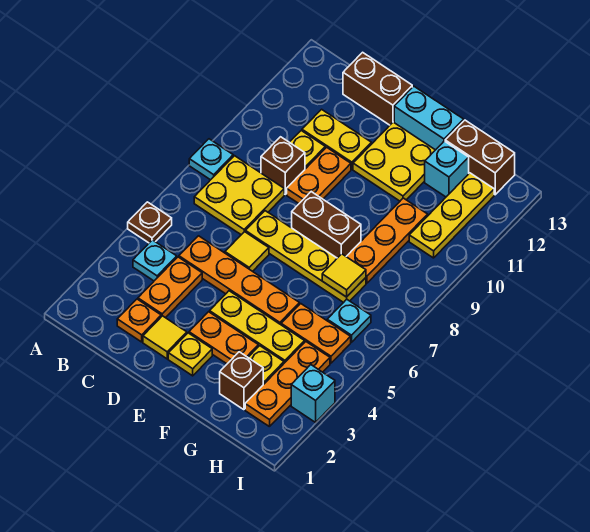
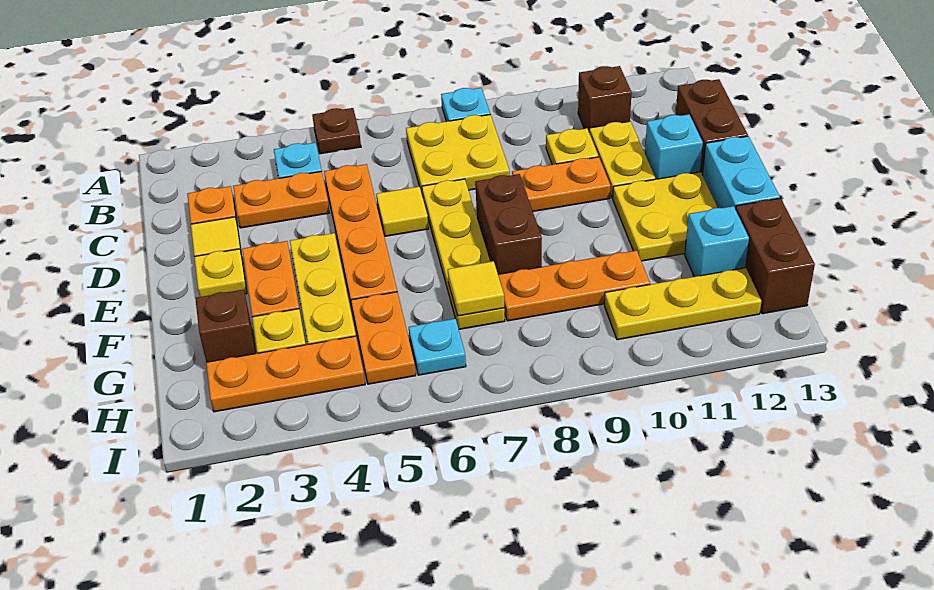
brown brick C9 level 1 -> brown brick B11 level 1
cyan brick I3 level 1 -> cyan brick D12 level 1

